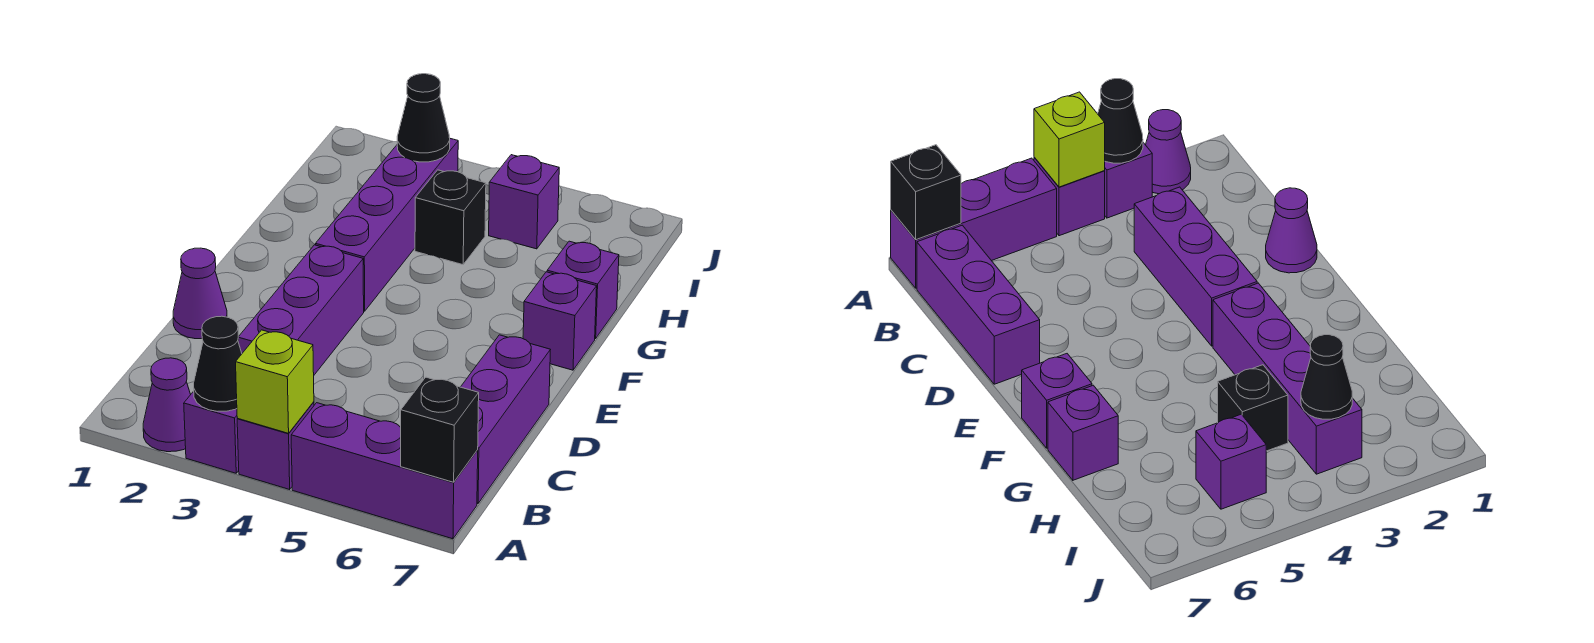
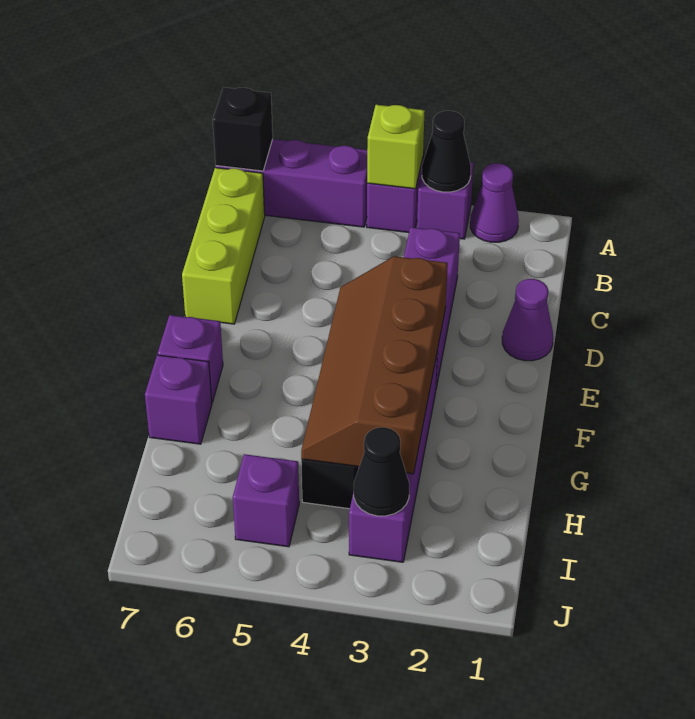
purple brick B7:D7 level 1 -> lime brick B7:D7 level 1
none -> brown slope E3:H4 level 2 top 3

